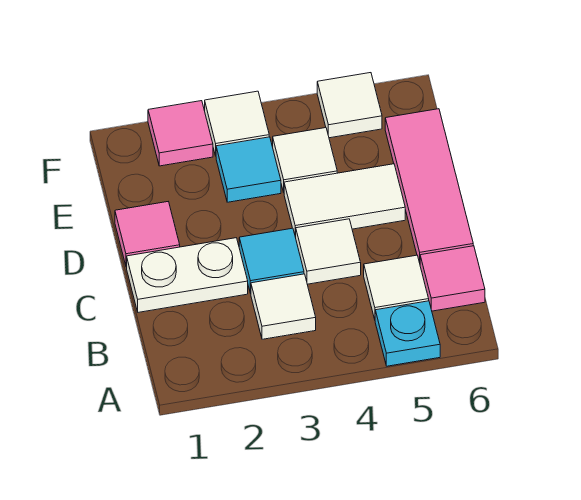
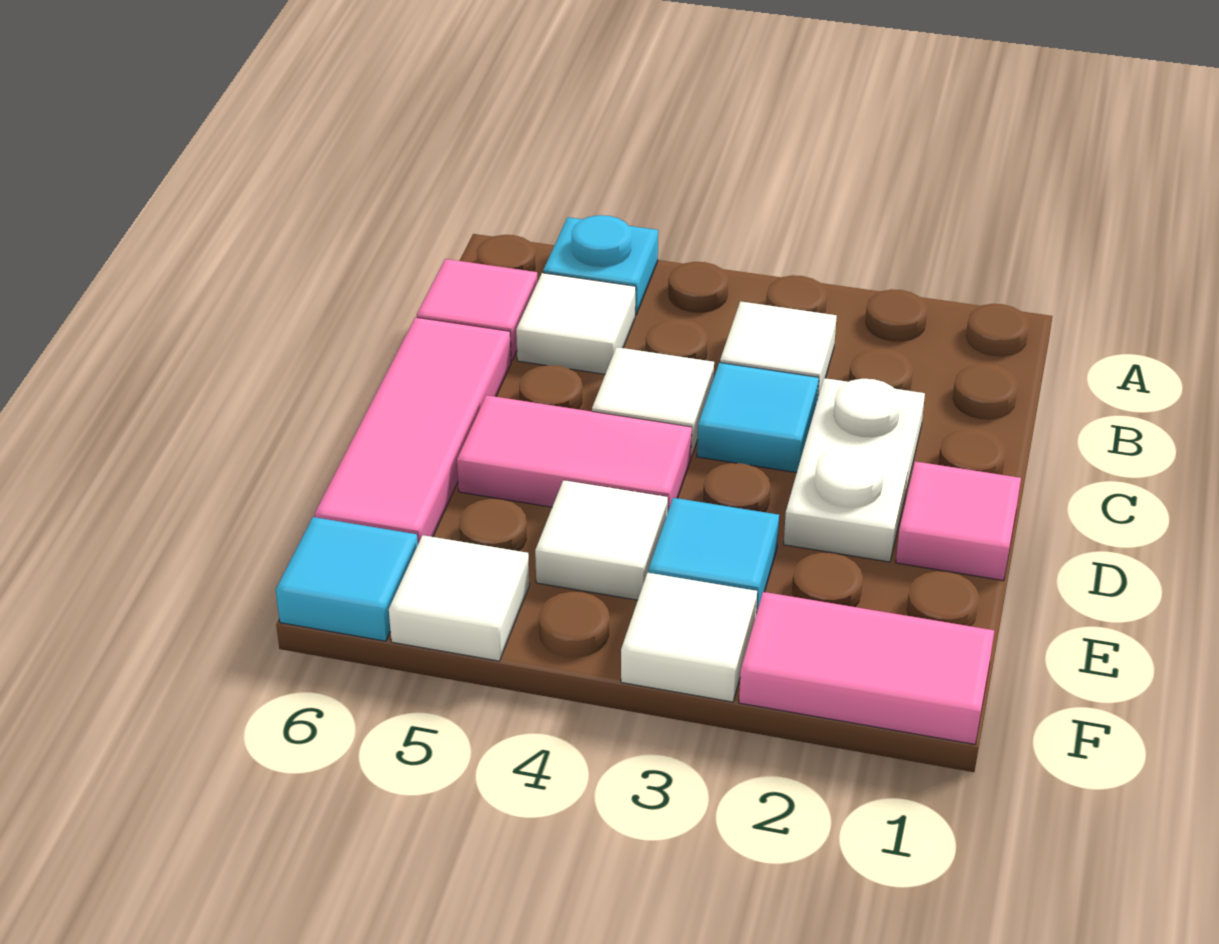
white plate C1:C2 level 1 -> white plate C2:D2 level 1
white tile D4:D5 level 1 -> pink tile D4:D5 level 1
pink tile F2 level 1 -> pink tile F1:F2 level 1
none -> cyan tile F6 level 1

